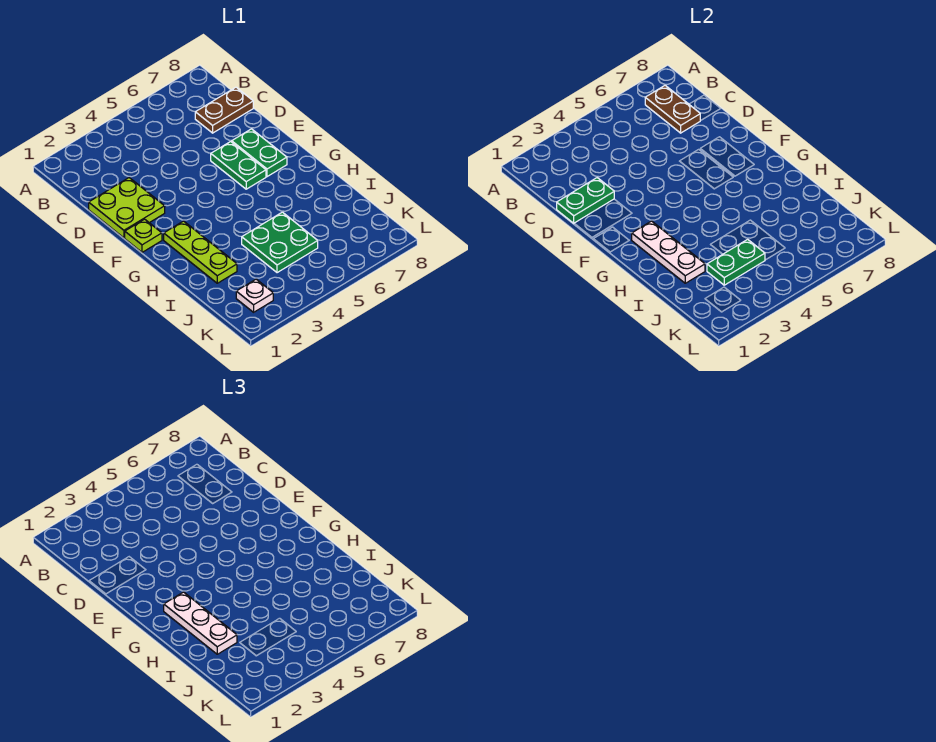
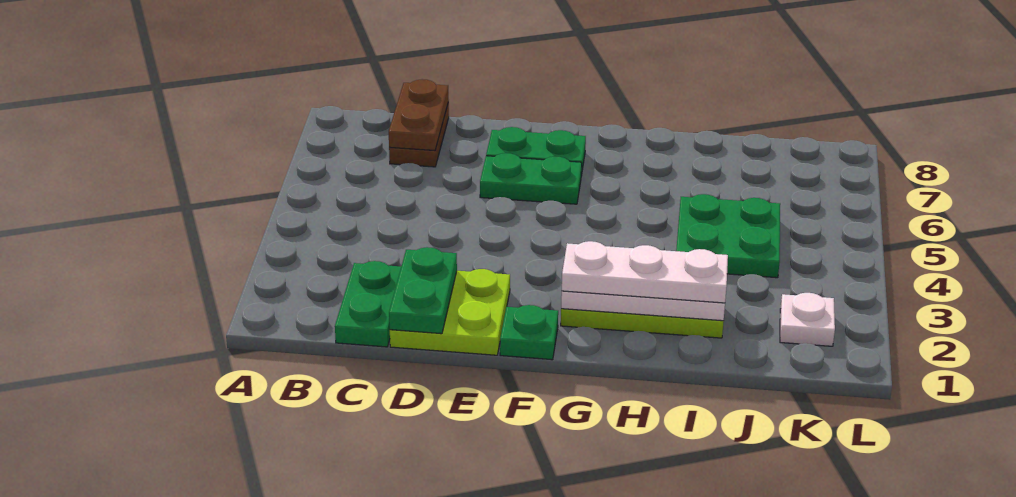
brown plate B7:C7 level 2 -> brown plate C7:C8 level 2
lime plate F1 level 1 -> green plate F1 level 1
green plate J3:J4 level 2 -> green plate C1:C2 level 1

